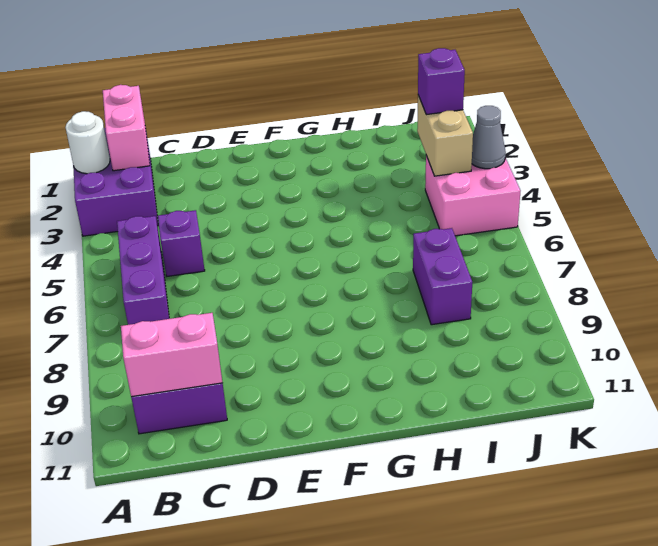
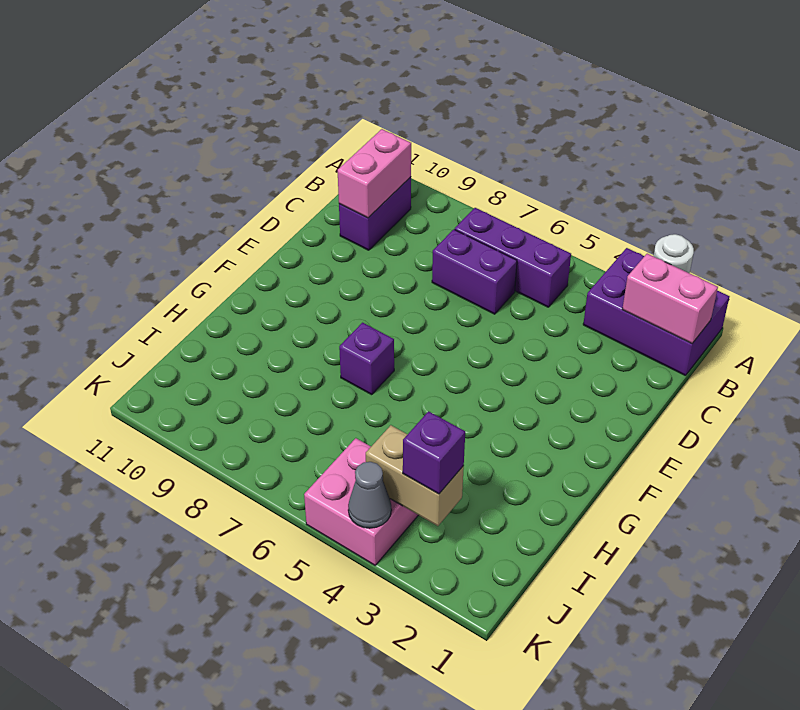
purple brick C5 level 1 -> purple brick G7 level 1
purple brick I7:I8 level 1 -> purple brick C6:C7 level 1

